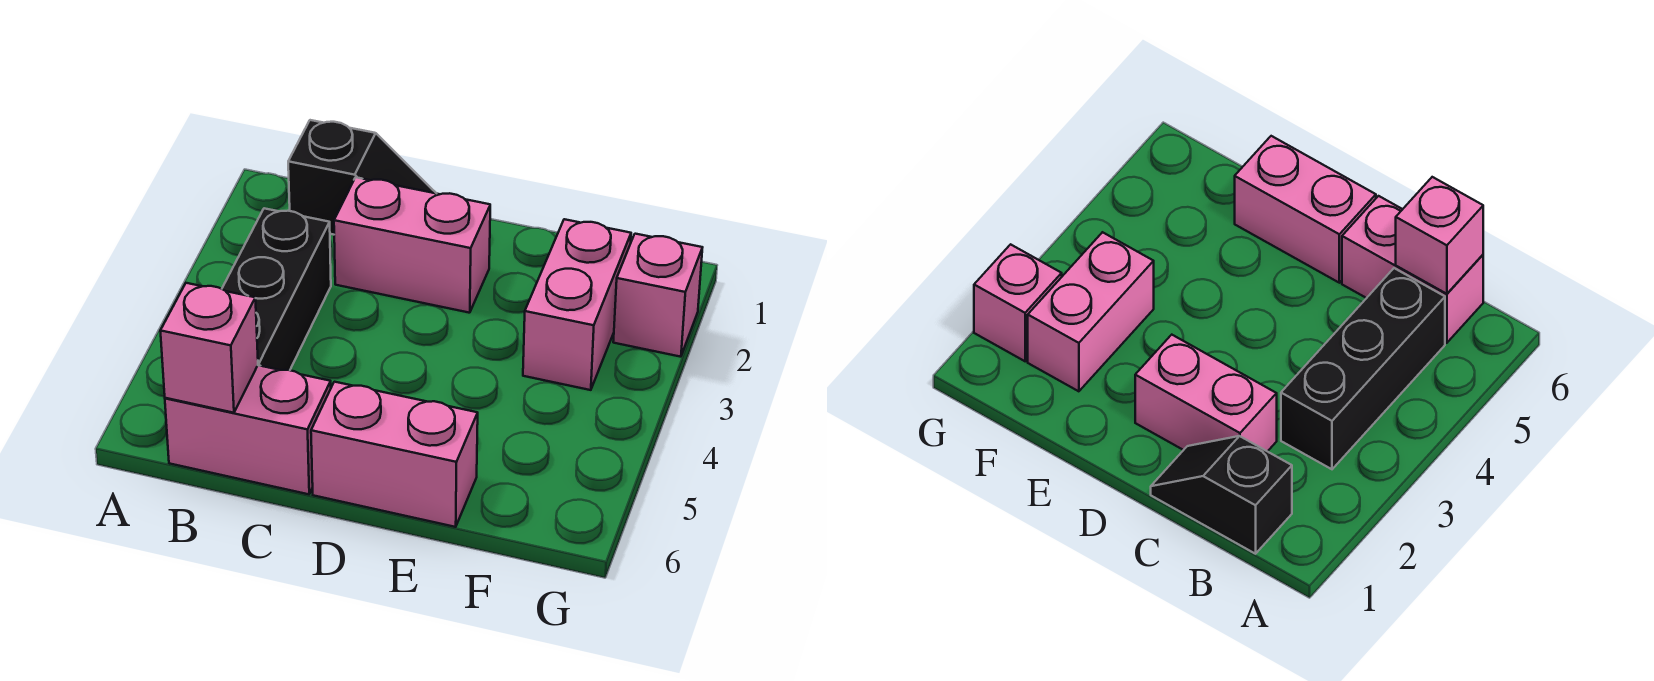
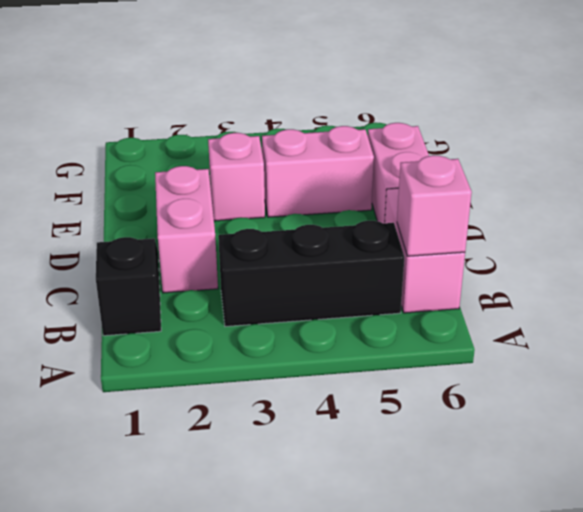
pink brick F2:F3 level 1 -> pink brick E4:E5 level 1
pink brick G2 level 1 -> pink brick E3 level 1

